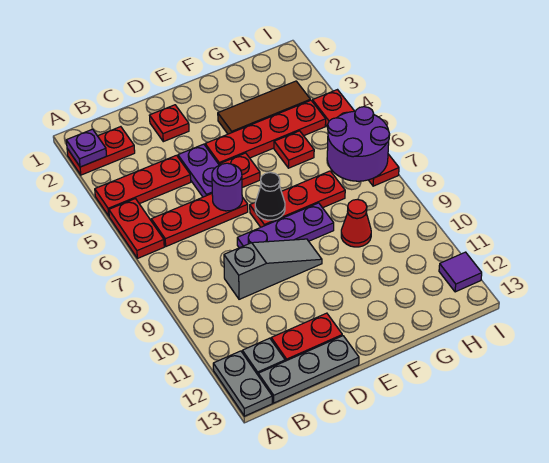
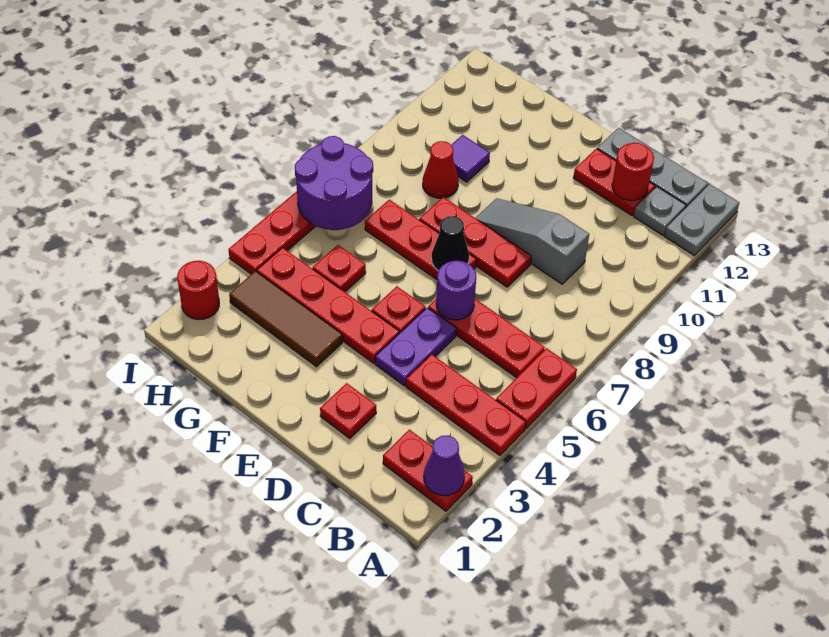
purple plate A2 level 2 -> purple cone A2 level 2
none -> red round brick C12 level 2
purple plate D8:F8 level 1 -> red plate D8:F8 level 1
none -> red round brick I2 level 1
purple tile I12 level 1 -> purple tile G10 level 1

